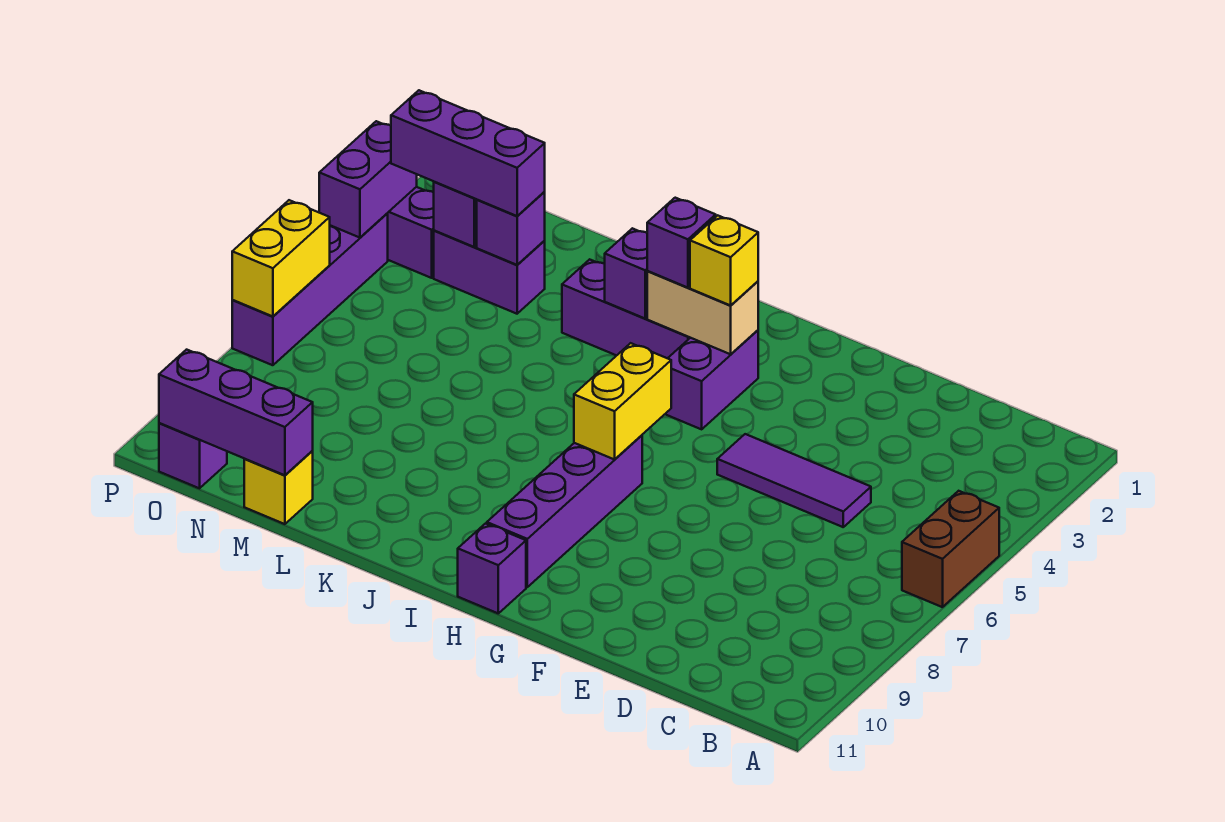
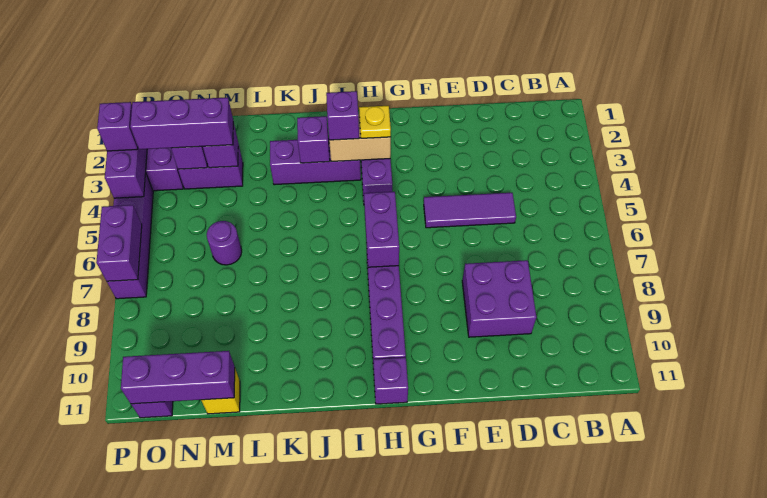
brown brick A5:A6 level 1 -> none
none -> purple brick D8:E9 level 1
yellow brick H3 level 3 -> yellow plate H3 level 3
yellow brick H6:H7 level 2 -> purple brick H6:H7 level 2
none -> purple round brick M6 level 1
none -> purple brick P3 level 3
yellow brick P6:P7 level 2 -> purple brick P6:P7 level 2

